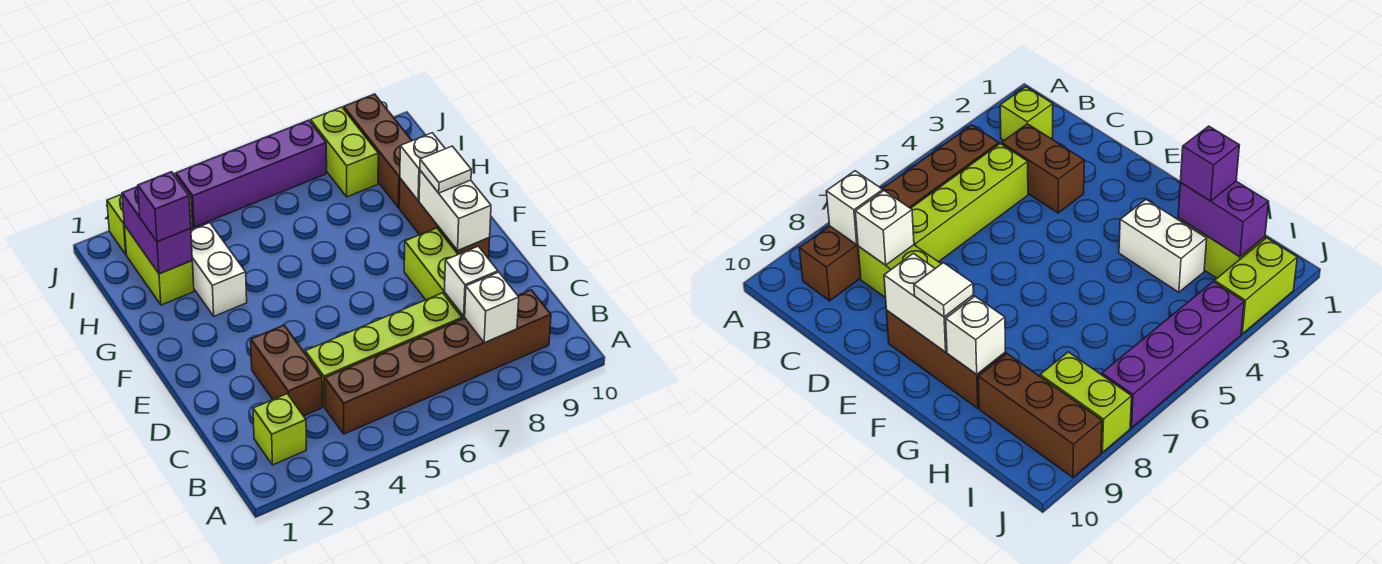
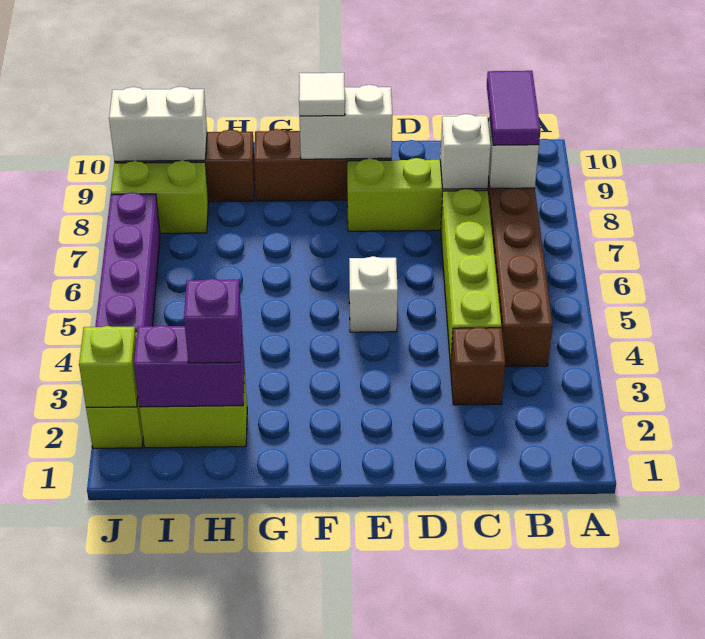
lime brick B2 level 1 -> lime brick J2 level 2
none -> purple tile B8:B9 level 3
brown brick C3:D3 level 1 -> brown brick C3 level 1
white brick G3:H3 level 1 -> white brick I9:J9 level 2
white brick G9 level 2 -> white brick E5 level 1

